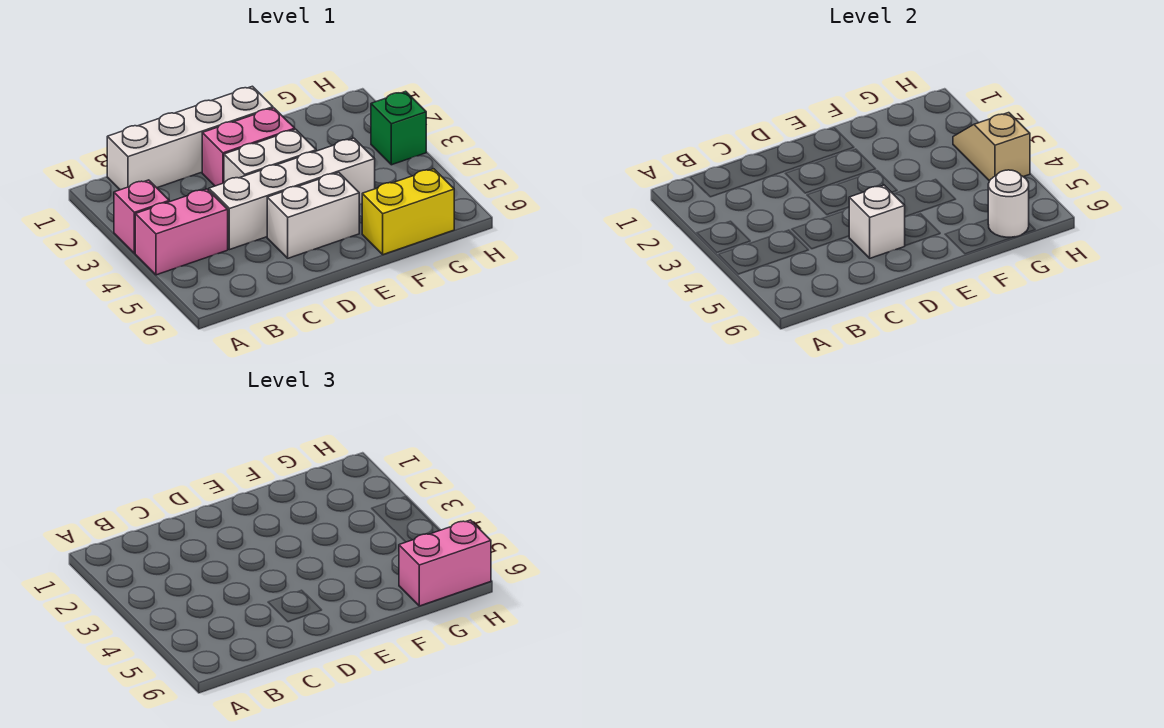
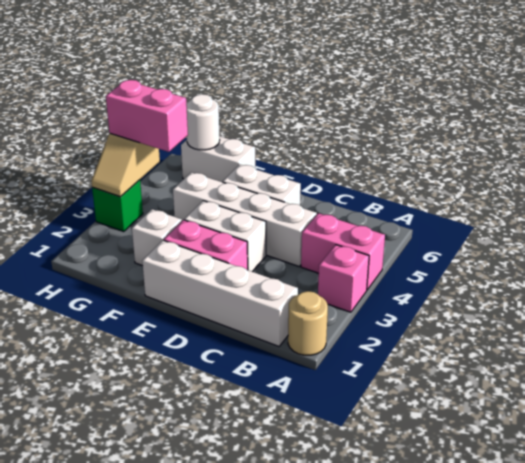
none -> tan round brick A1 level 1
white brick D5 level 2 -> white brick F2 level 1
yellow brick F6:G6 level 1 -> white brick F6:G6 level 1
pink brick G6:H6 level 3 -> pink brick G4:H4 level 3

